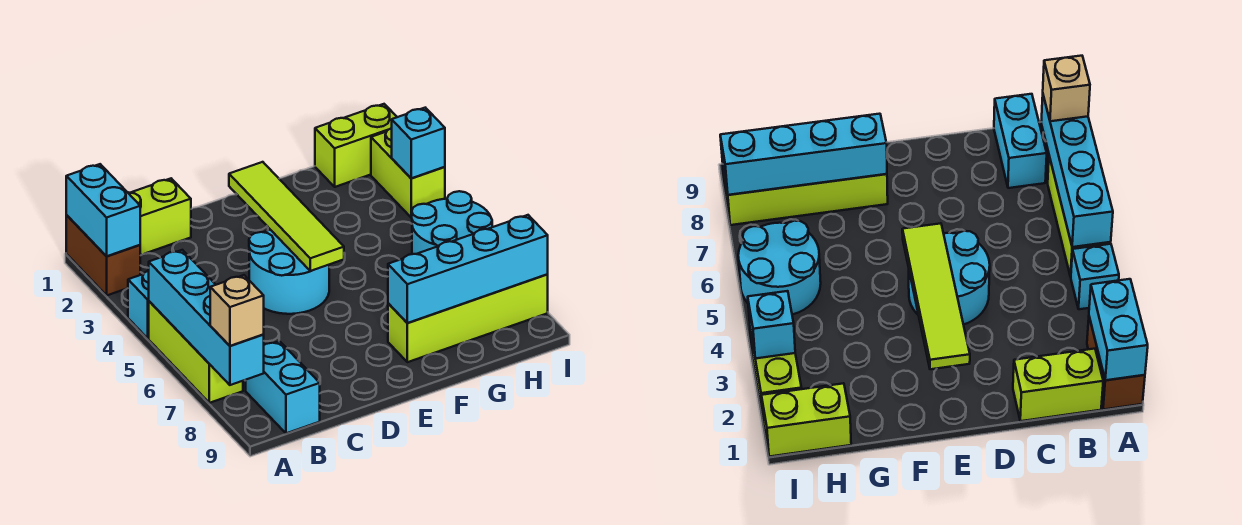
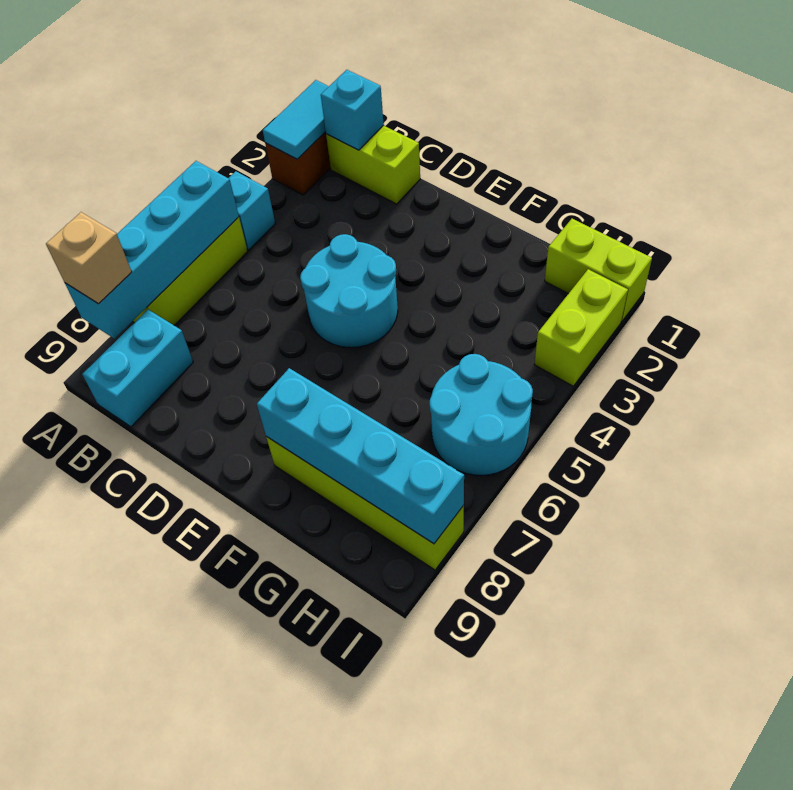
cyan brick A1:A2 level 2 -> cyan tile A1:A2 level 2
lime tile E2:E5 level 2 -> none
cyan brick I3 level 2 -> cyan brick B1 level 2

